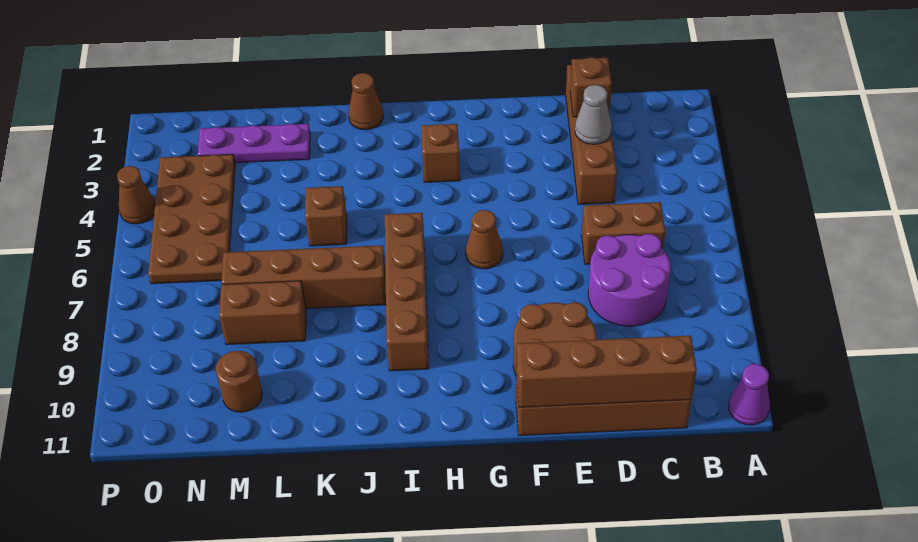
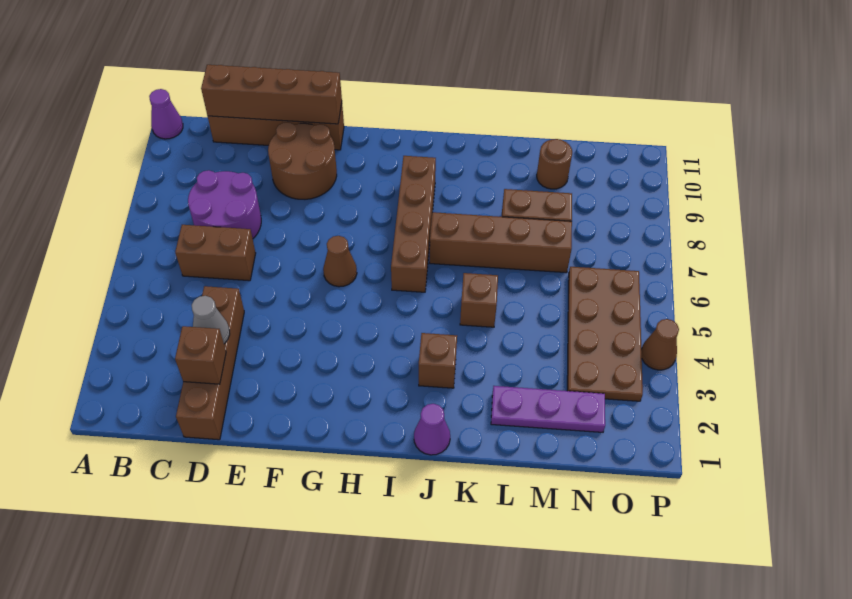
brown brick H3 level 1 -> brown brick J3 level 1
brown cone J1 level 1 -> purple cone J1 level 1

